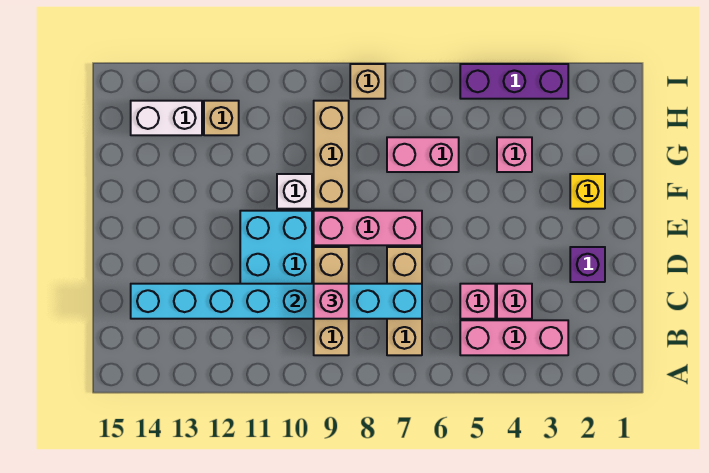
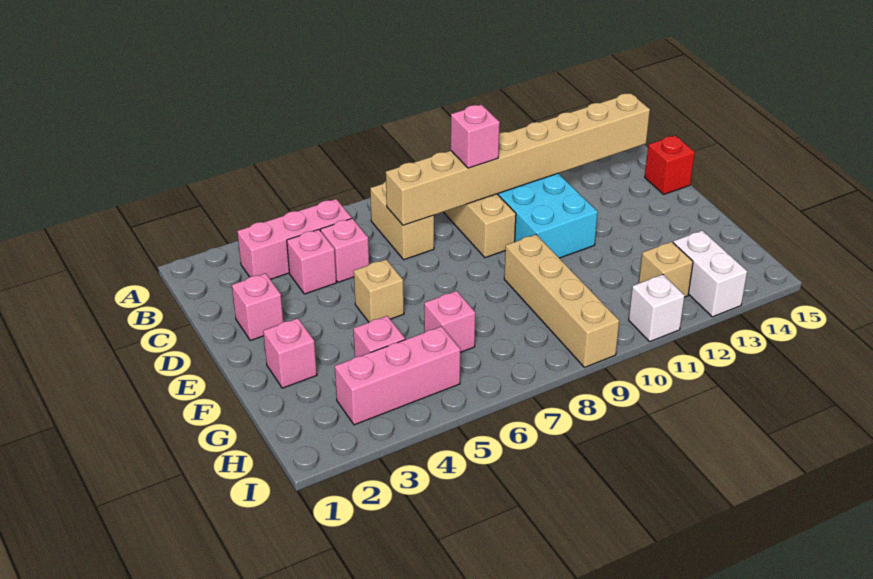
tan brick B7:D7 level 1 -> tan brick B7:C7 level 1
cyan brick C7:C14 level 2 -> tan brick C7:C14 level 2
purple brick D2 level 1 -> pink brick D2 level 1
none -> red brick D15 level 1
pink brick E7:E9 level 1 -> pink brick H3:H5 level 1
yellow brick F2 level 1 -> pink brick F2 level 1
tan brick F9:H9 level 1 -> tan brick F9:I9 level 1
white brick F10 level 1 -> white brick I11 level 1
pink brick G6:G7 level 1 -> pink brick G6 level 1
white brick H13:H14 level 1 -> white brick H13:I13 level 1
purple brick I3:I5 level 1 -> none
tan brick I8 level 1 -> tan brick E5 level 1

